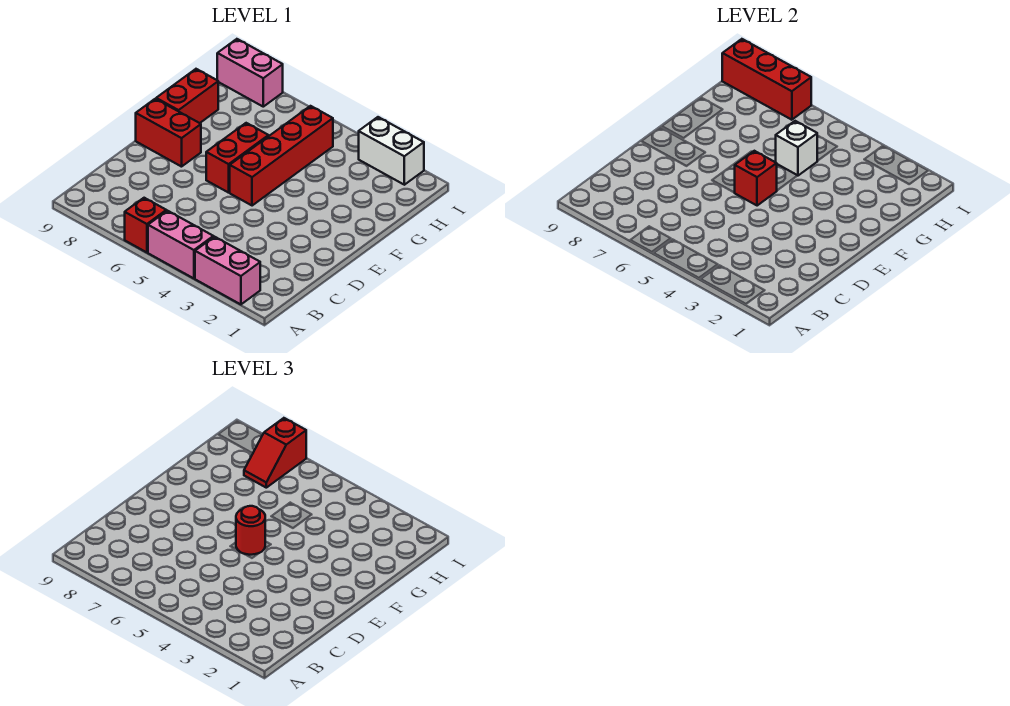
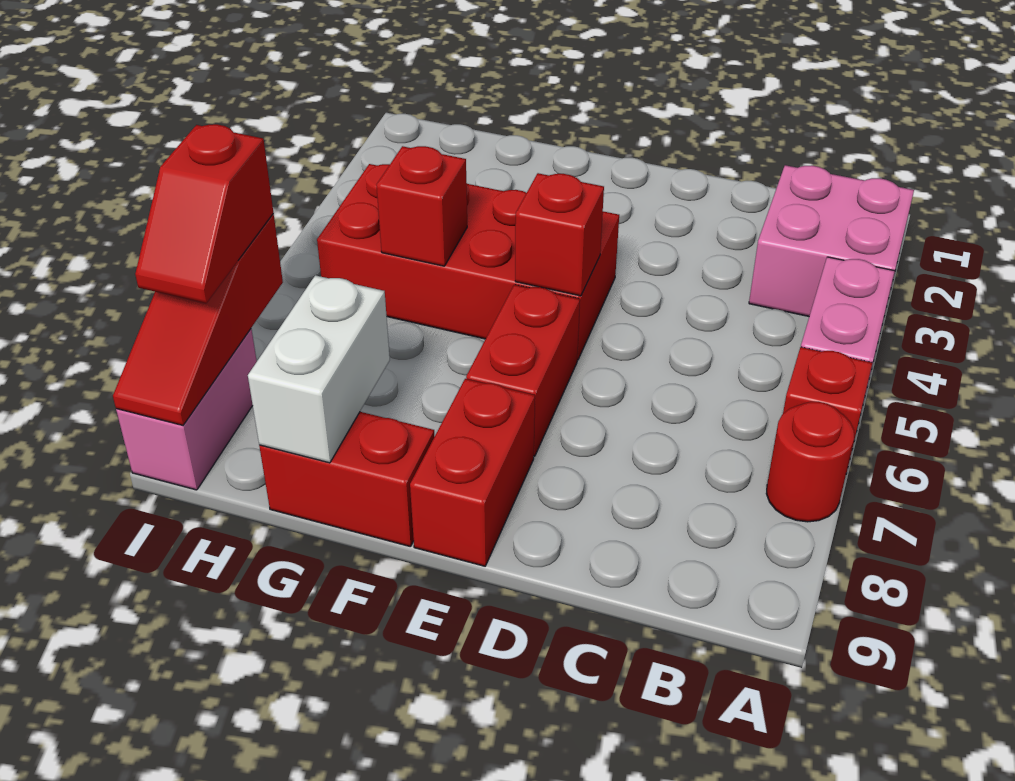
pink brick A2:A3 level 1 -> pink brick A2:B3 level 1
red brick E5:H5 level 1 -> red brick E4:H5 level 1
red round brick E5 level 3 -> red round brick A7 level 1
red brick E6:F6 level 1 -> red brick E6:E7 level 1
white brick G5 level 2 -> red brick G5 level 2
red slope H7:I7 level 3 top I -> red slope I7:I8 level 3 top 7
white brick I2:I3 level 1 -> white brick G8:G9 level 2
red brick I7:I9 level 2 -> red slope I7:I9 level 2 top 7

